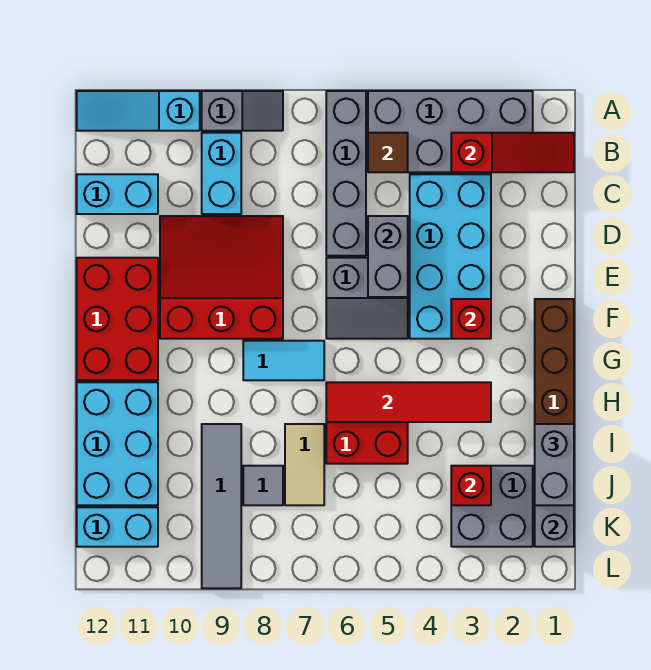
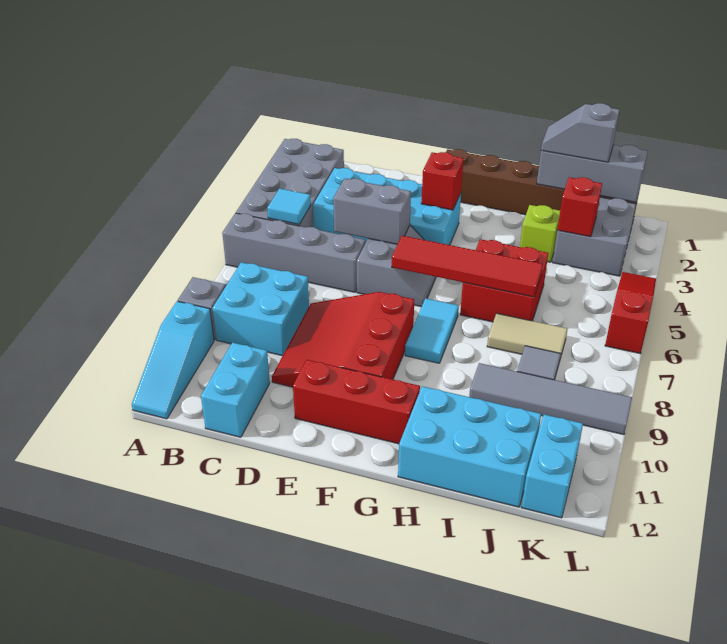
red slope B1:B3 level 2 top 3 -> red slope L4:L6 level 1 top 6
brown tile B5 level 2 -> cyan tile B5 level 2
cyan brick B9:C9 level 1 -> cyan brick B8:C9 level 1
red brick E11:G12 level 1 -> red brick E11:G11 level 1
red tile H3:H6 level 2 -> red tile F6:I6 level 2
grey brick I1:J1 level 3 -> grey slope I1:J1 level 3 top J
none -> lime brick I3 level 1

